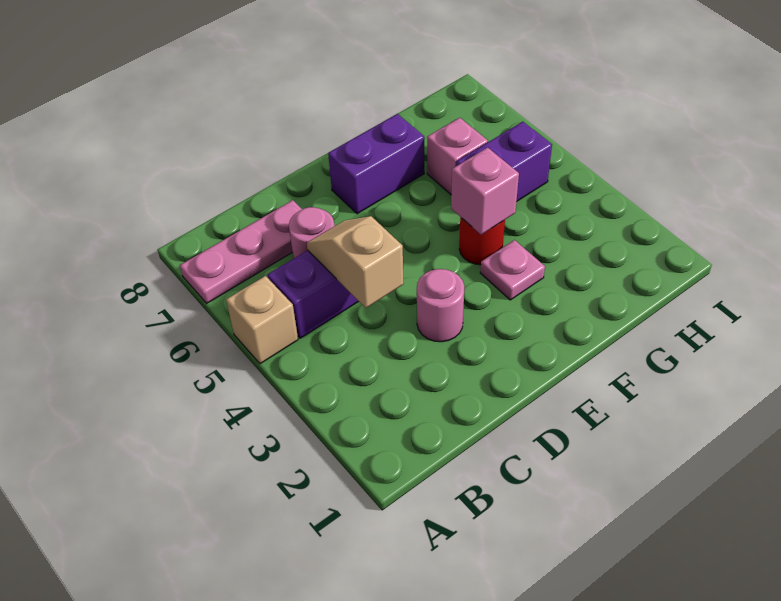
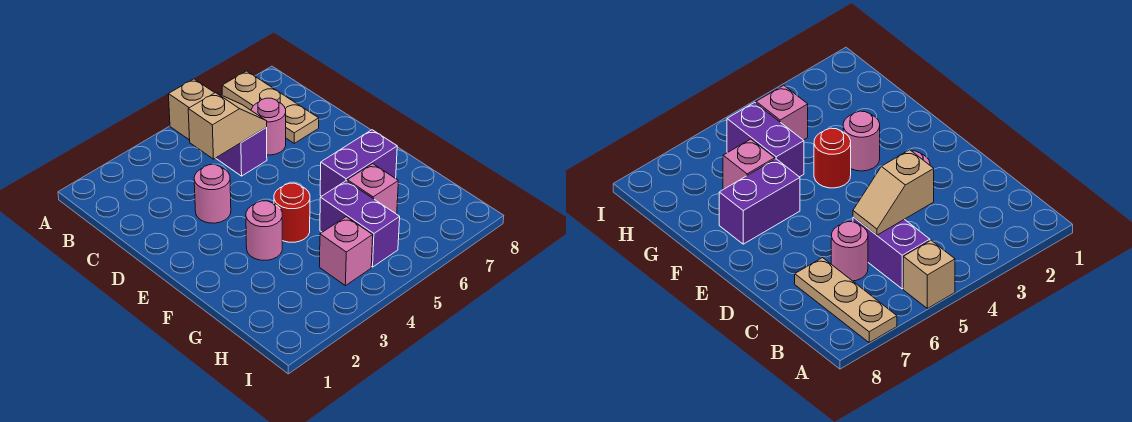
pink plate A7:C7 level 1 -> tan plate A7:C7 level 1
purple brick E7:F7 level 1 -> purple brick F6:F7 level 1
pink plate F3 level 1 -> pink round brick F3 level 1
pink brick F4 level 2 -> pink brick H4 level 1

